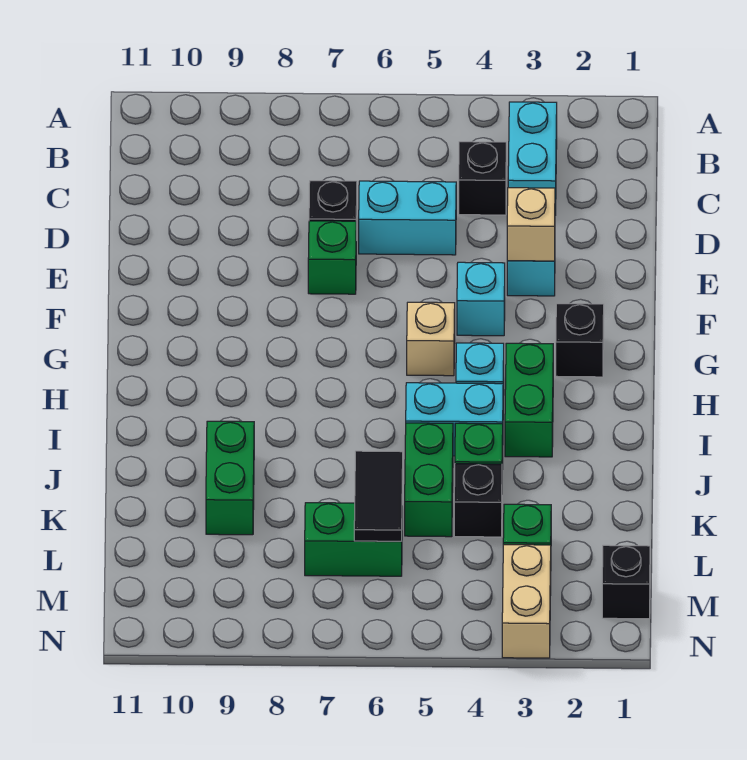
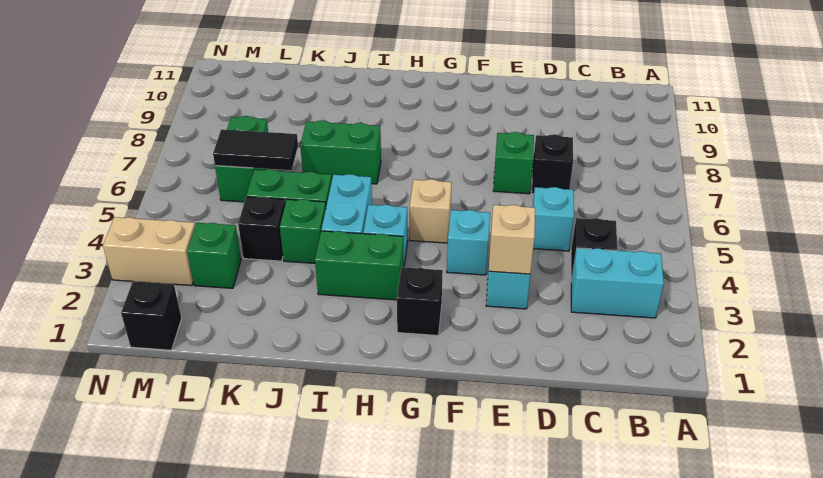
cyan brick D5:D6 level 1 -> cyan brick D5 level 1
green brick J9:K9 level 1 -> green brick I7:J7 level 1

